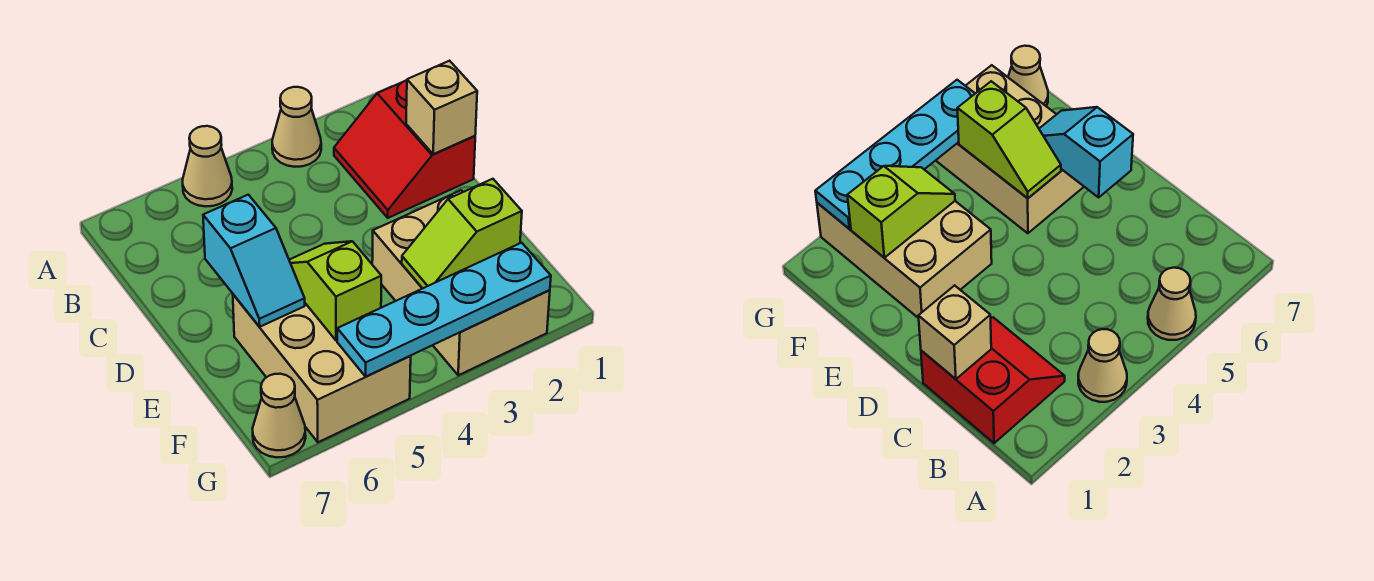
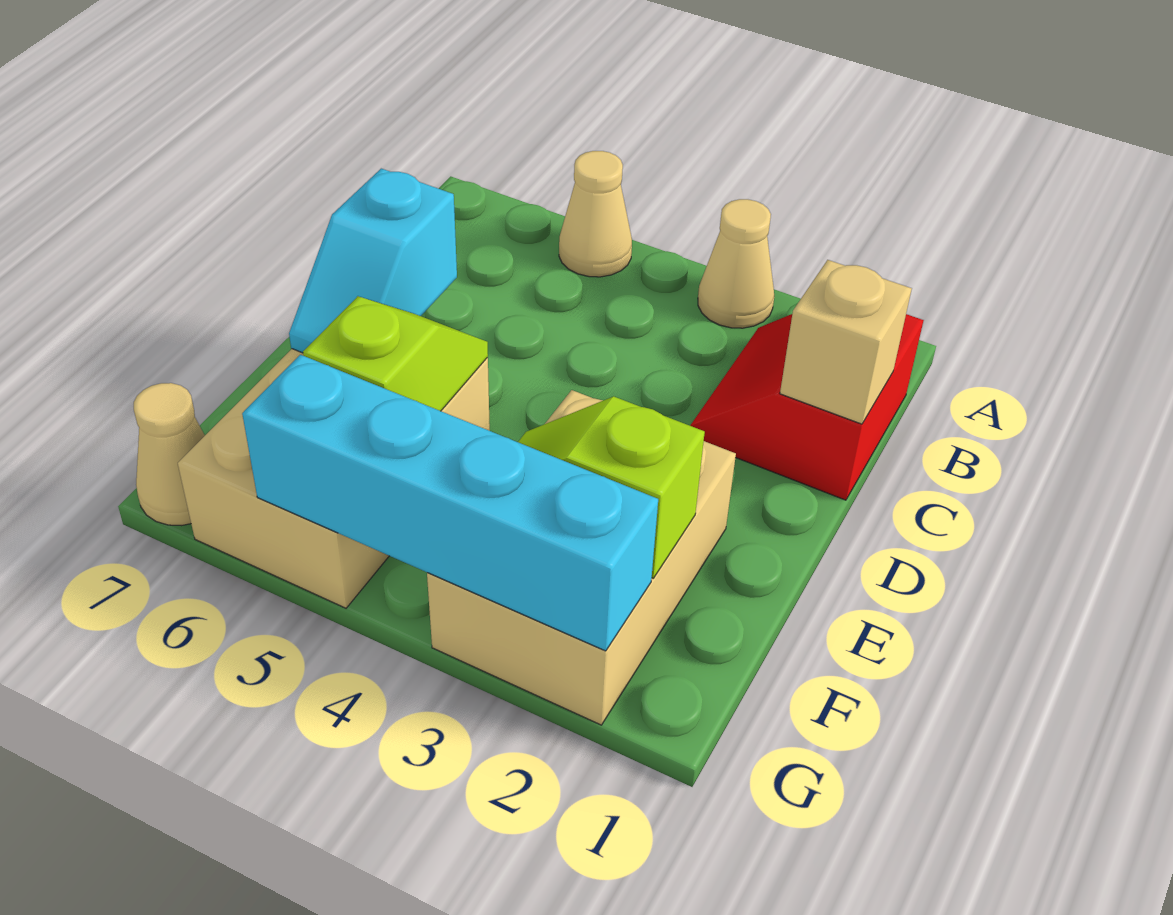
cyan plate G2:G5 level 2 -> cyan brick G2:G5 level 2

